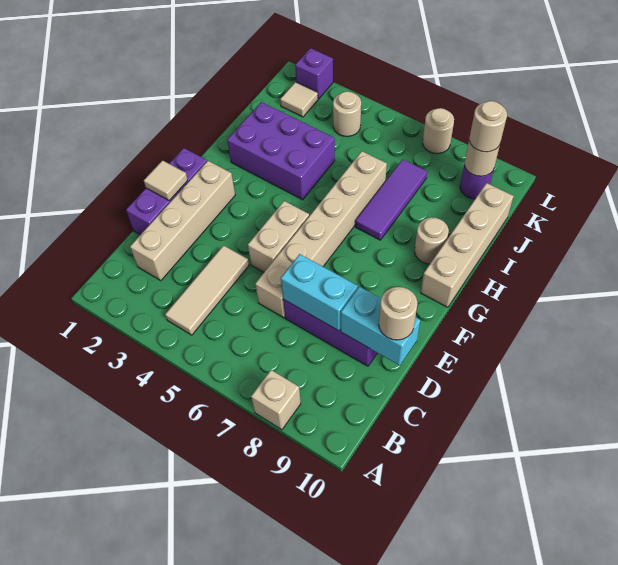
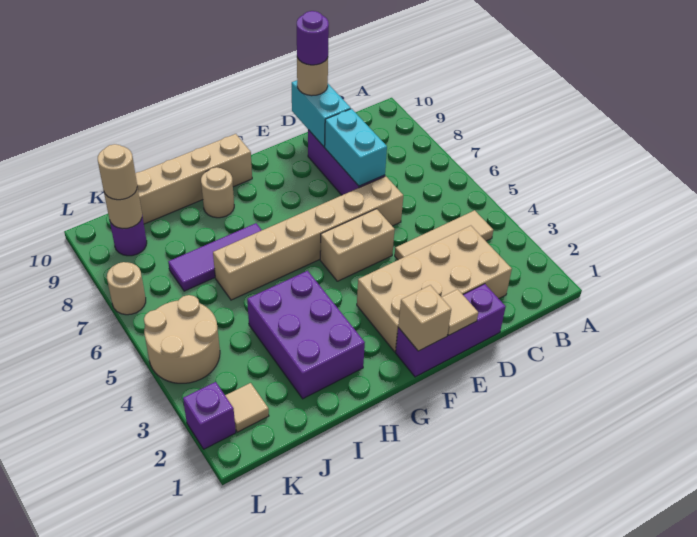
tan brick A8 level 1 -> tan brick F1 level 2
tan brick C2:F2 level 1 -> tan brick C2:F3 level 1
none -> purple round brick D10 level 4
tan round brick K4 level 1 -> tan round brick K4:L5 level 1

